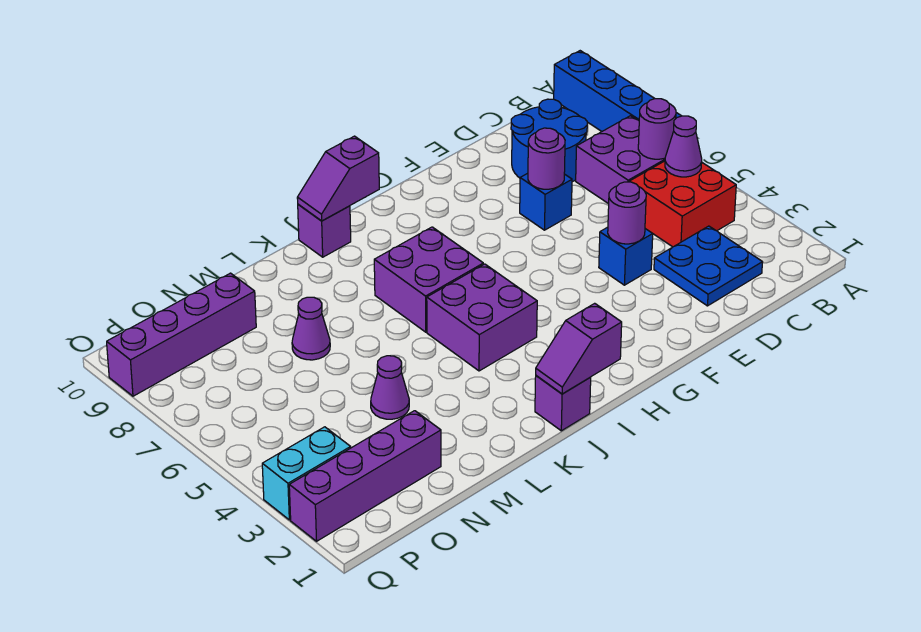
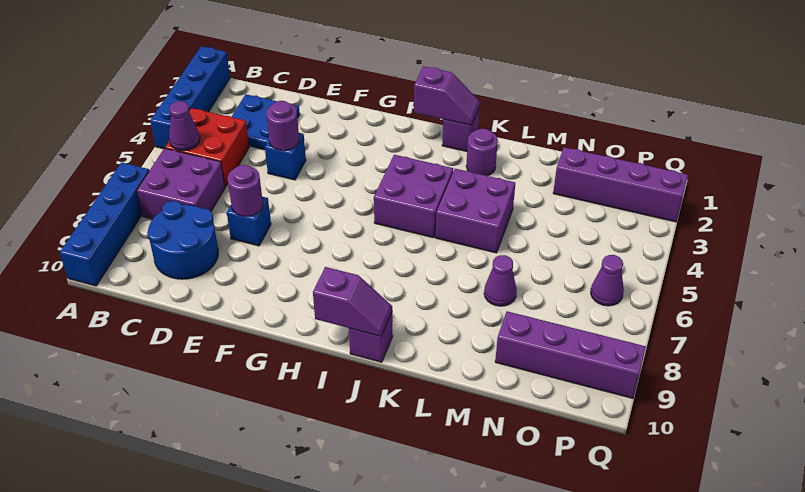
none -> blue brick A1:A4 level 1
purple round brick B6 level 2 -> purple round brick K2 level 1
purple brick I6:J7 level 1 -> purple brick K4:L5 level 1
purple cone M4 level 1 -> purple cone P6 level 1
cyan brick P3:Q3 level 1 -> none

